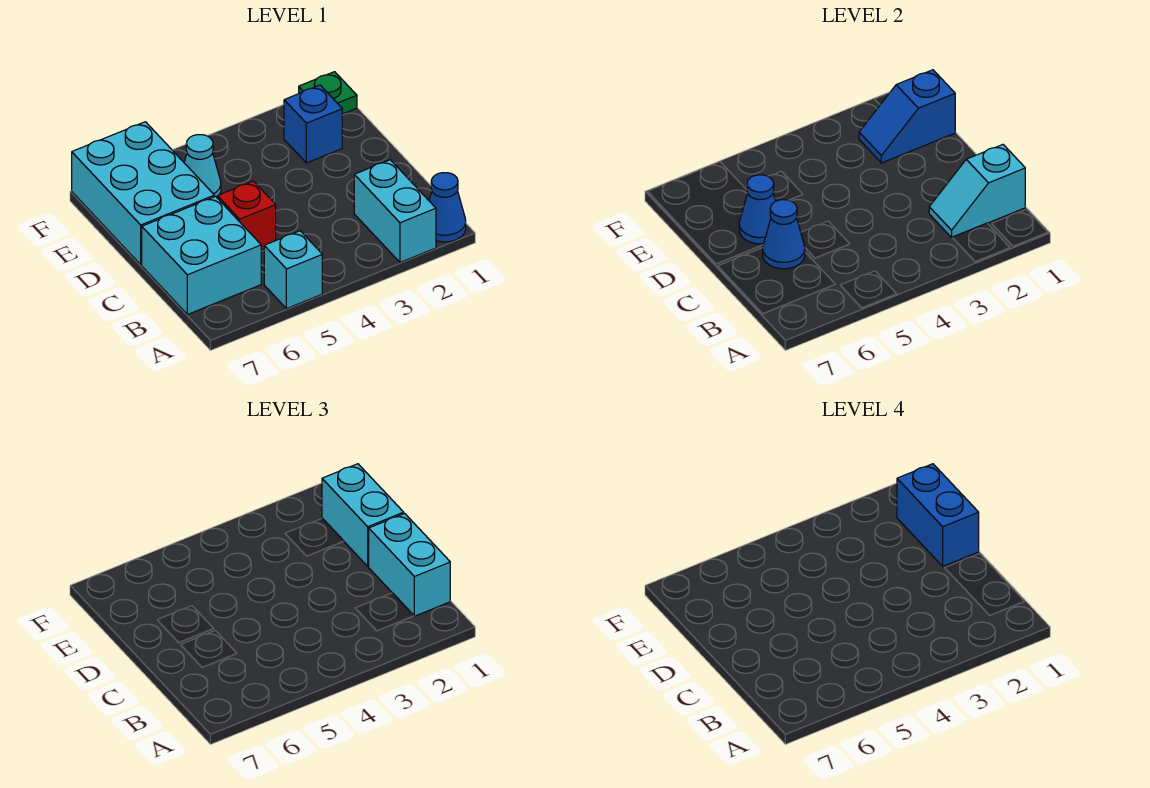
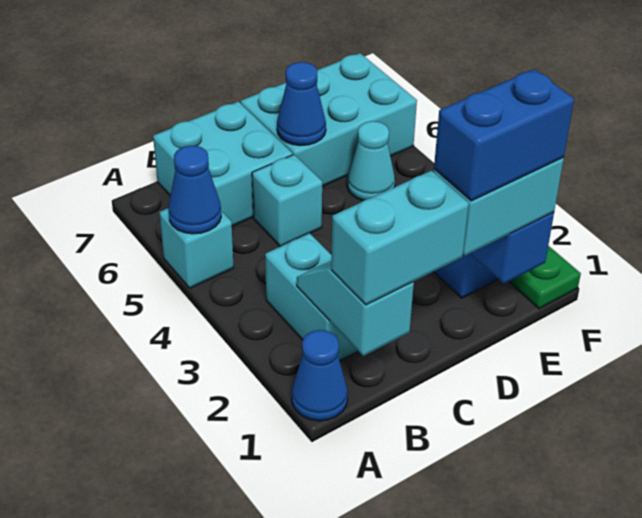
cyan brick A2:B2 level 1 -> cyan brick B2:B3 level 1
red brick C5 level 1 -> cyan brick C5 level 1
blue cone C6 level 2 -> blue cone A5 level 2

